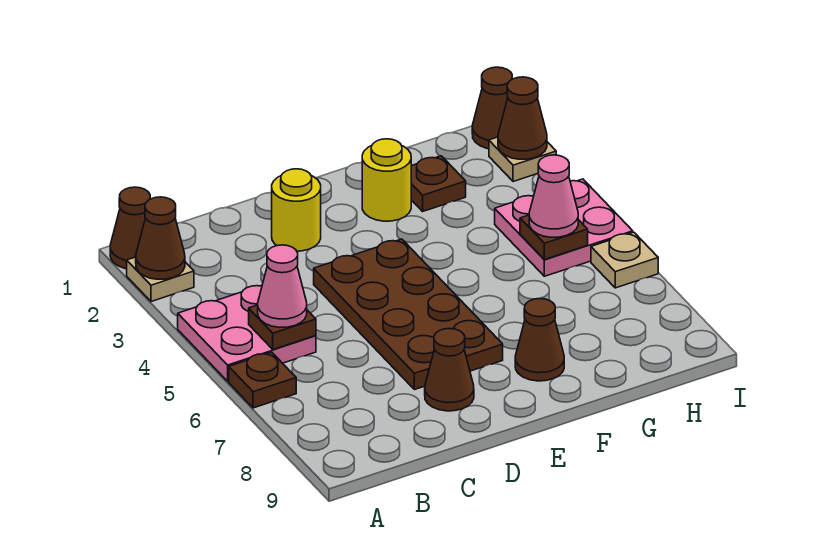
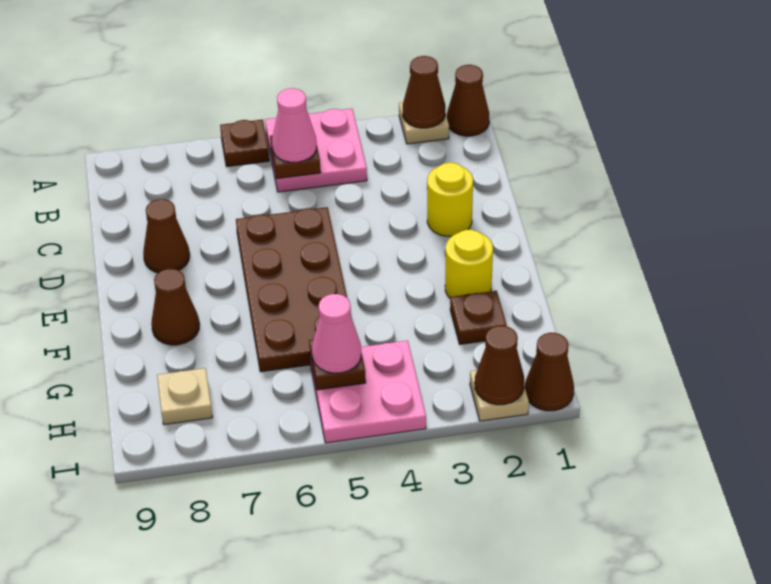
brown plate D4:E7 level 1 -> brown plate D5:G6 level 1
tan plate I6 level 1 -> tan plate H8 level 1

